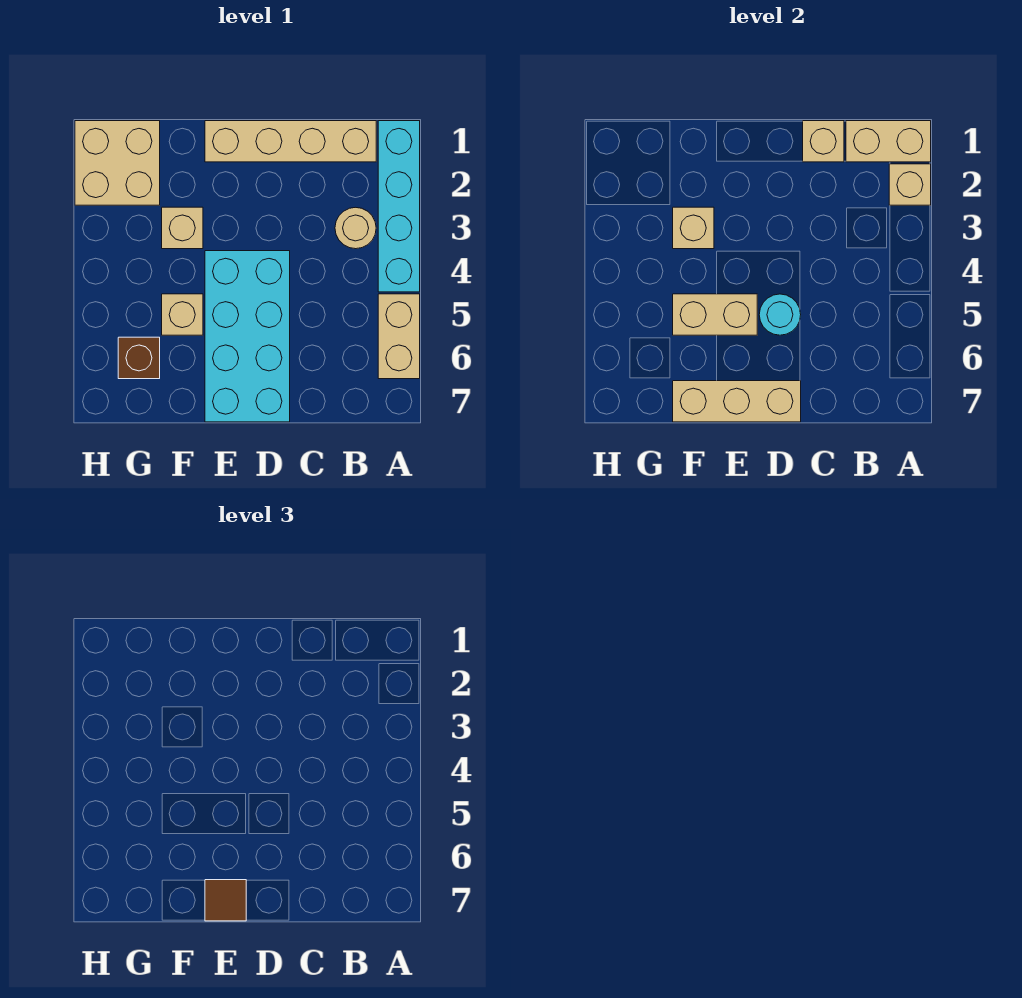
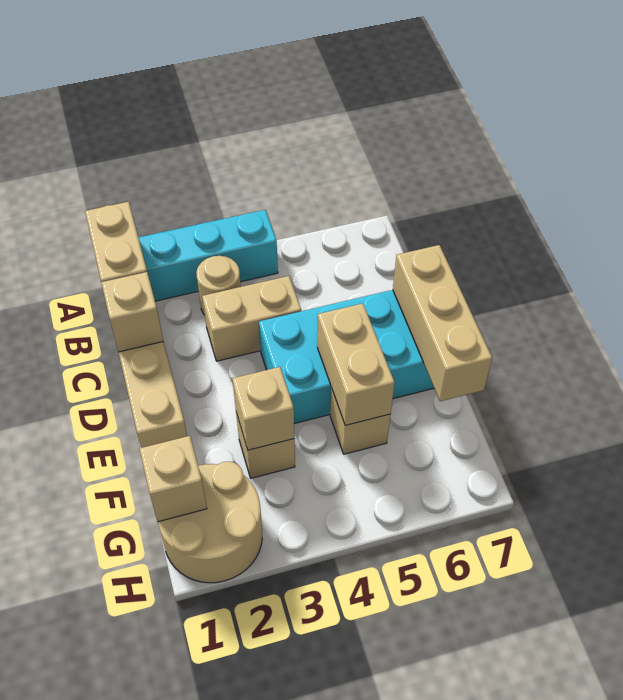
tan brick A2 level 2 -> tan brick G1 level 2
tan brick A5:A6 level 1 -> tan brick C3:C4 level 1
cyan round brick D5 level 2 -> none
brown tile E7 level 3 -> none
tan brick G1:H2 level 1 -> tan round brick G1:H2 level 1
brown brick G6 level 1 -> none

